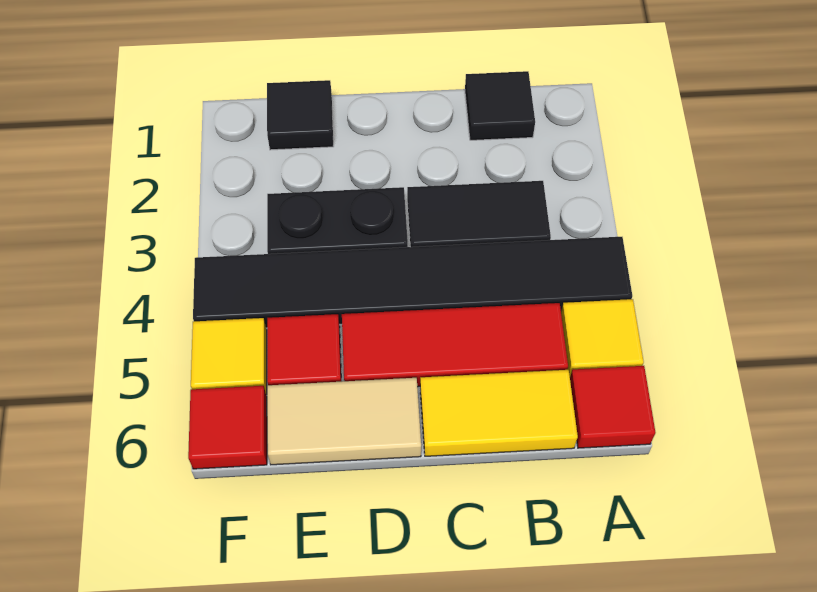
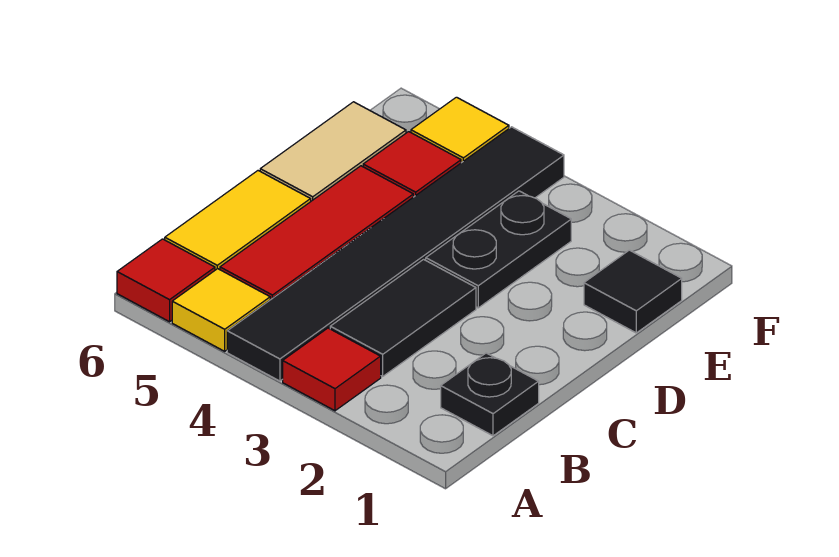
black tile B1 level 1 -> black plate B1 level 1
red tile F6 level 1 -> red tile A3 level 1

